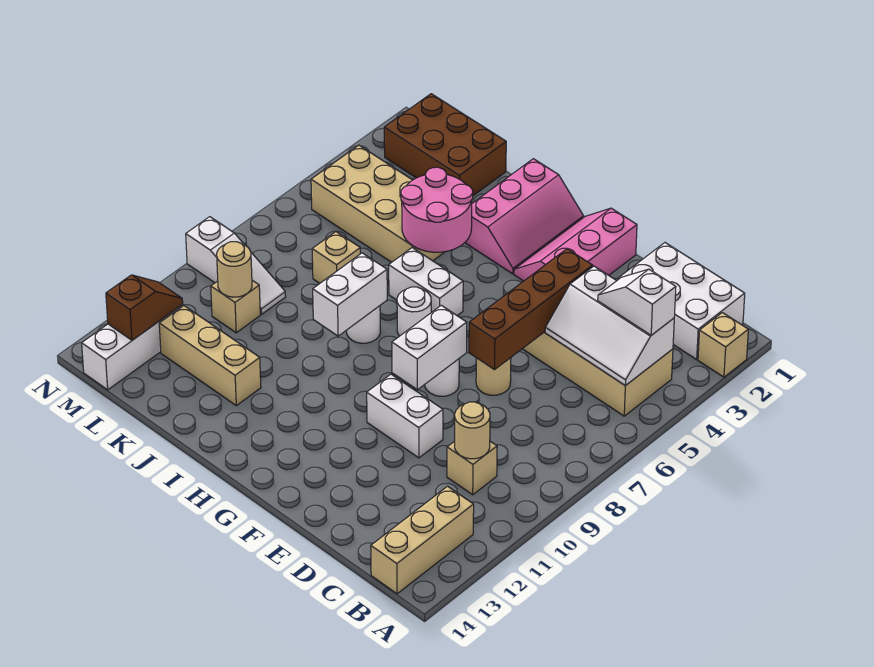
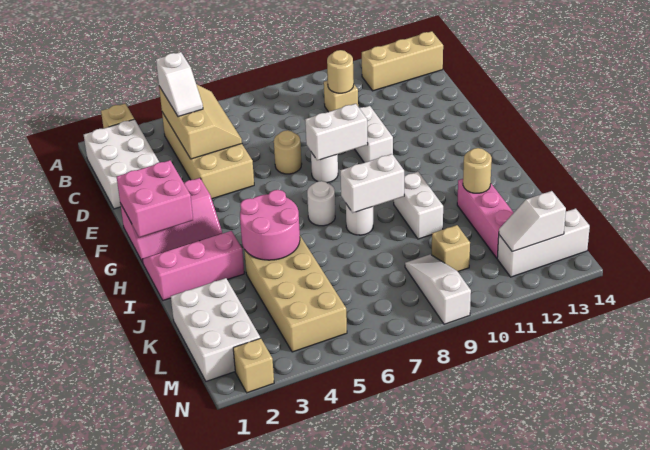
white slope B4:D5 level 2 top 4 -> tan slope B4:D5 level 2 top 4
brown brick E4:E7 level 2 -> none
none -> pink brick F1:G2 level 2
white brick H6:I6 level 1 -> white brick I10:J10 level 1
tan brick J12:L12 level 1 -> pink brick J12:L12 level 1
brown brick K1:M2 level 1 -> white brick K1:M2 level 1
tan brick K7 level 1 -> tan brick N2 level 1
tan round brick L10 level 2 -> tan round brick J12 level 2
brown slope M12:M13 level 2 top 13 -> white slope M12:M13 level 2 top 13

